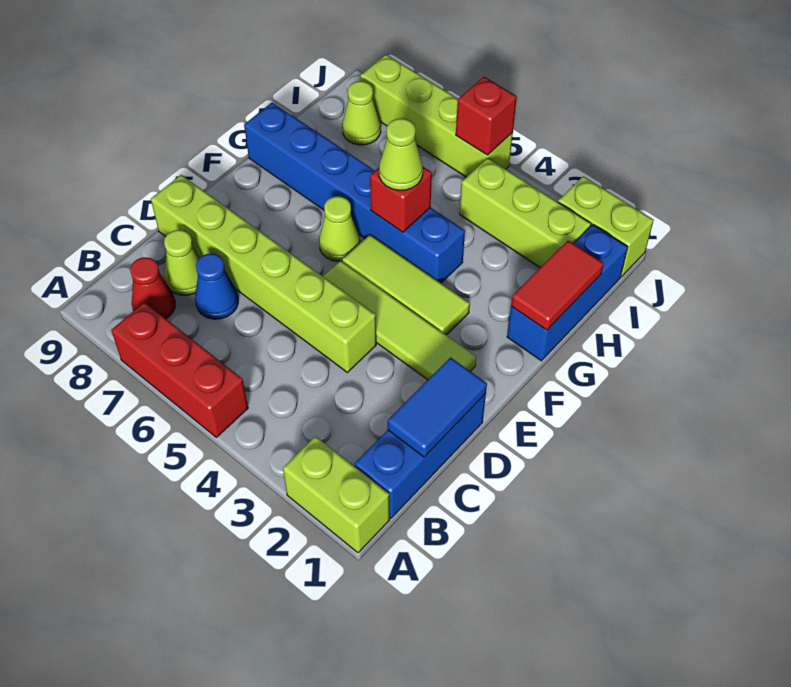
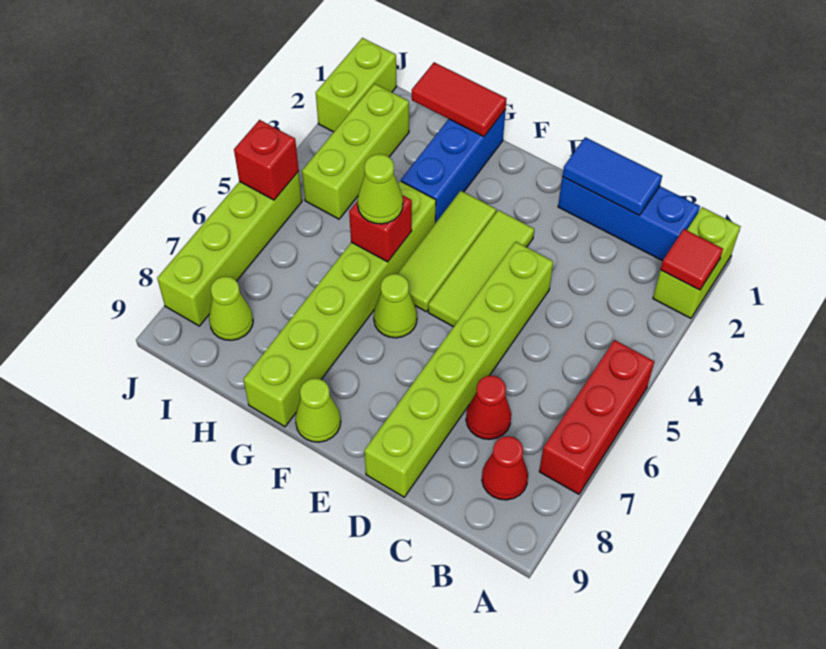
none -> red tile A2 level 2
blue cone C7 level 1 -> red cone C7 level 1
lime cone C8 level 1 -> lime cone F9 level 1
lime tile E2:E5 level 1 -> lime tile E3:E5 level 1
blue brick G1:I1 level 1 -> blue brick G1:G3 level 1
blue brick G4:G9 level 1 -> lime brick G4:G9 level 1

